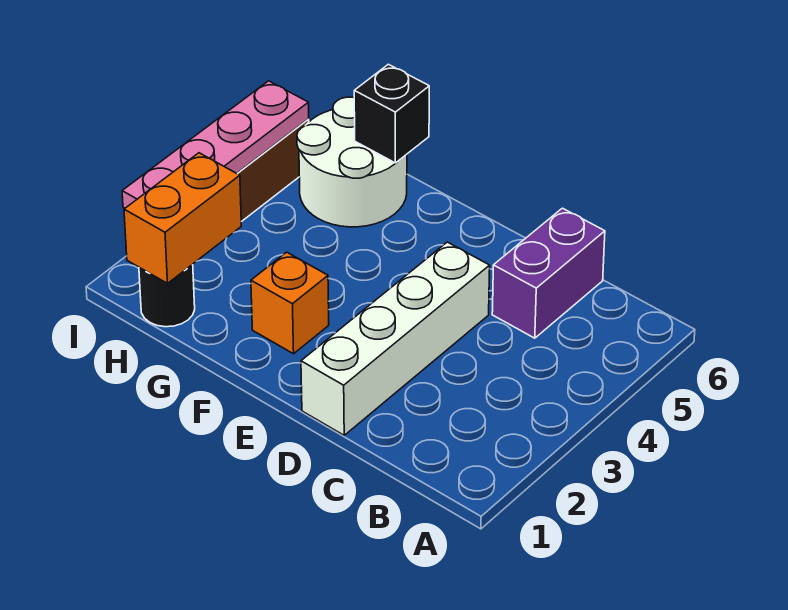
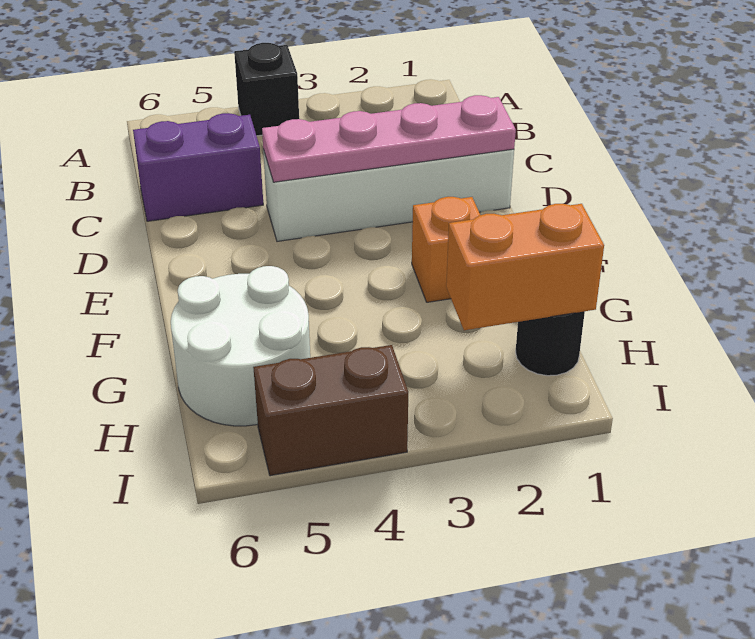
black brick G6 level 2 -> black brick A4 level 1
pink plate I2:I5 level 2 -> pink plate D1:D4 level 2

